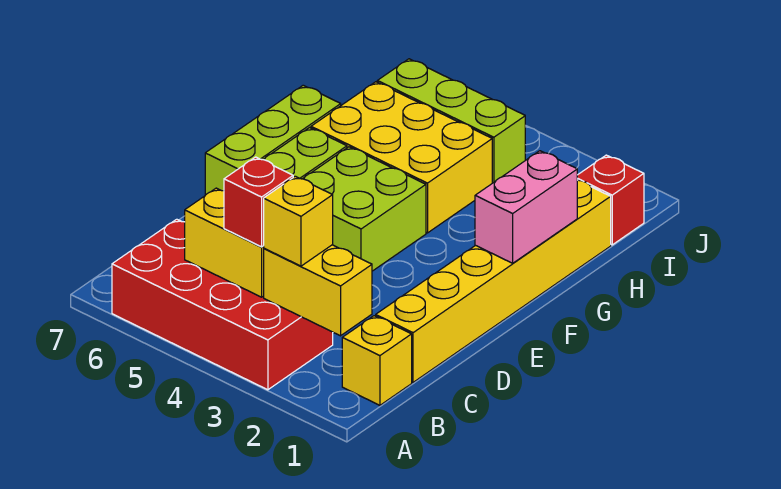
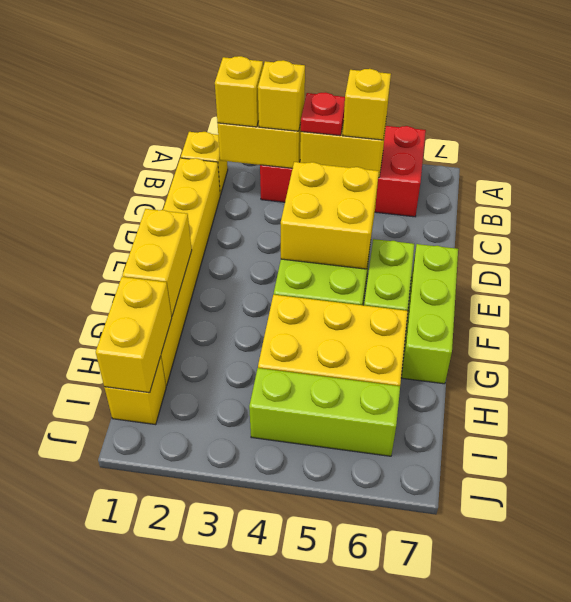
none -> yellow brick B2 level 3
red brick B4 level 3 -> red plate B4 level 3
none -> yellow brick B5 level 3
none -> yellow brick D4:E5 level 2
pink brick F1:G1 level 2 -> yellow brick F1:G1 level 2
none -> yellow brick H1:I1 level 2
red brick I1 level 1 -> yellow brick I1 level 1

